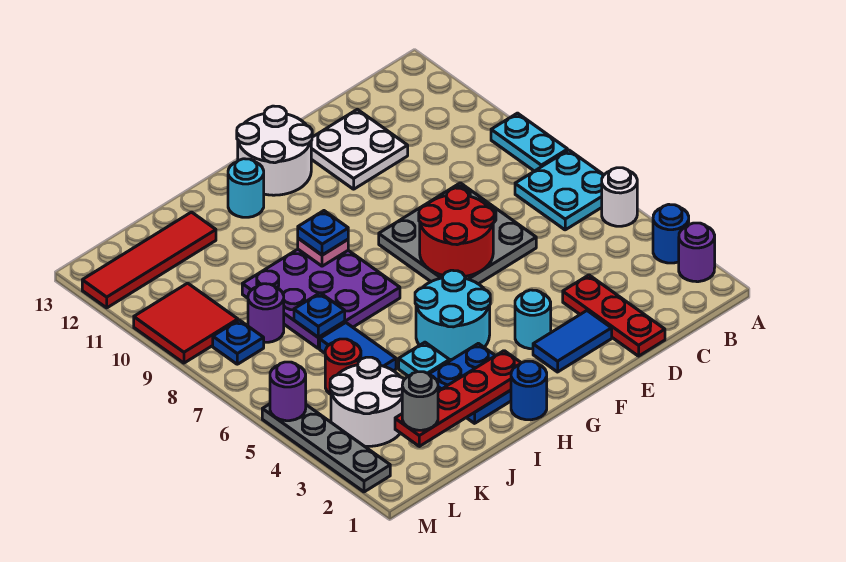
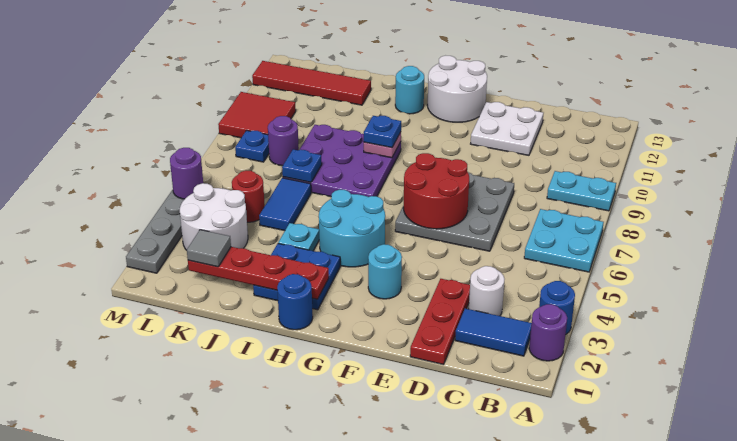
white round brick A5 level 1 -> white round brick C3 level 1
cyan plate A8:A9 level 1 -> cyan plate A9:B9 level 1
blue tile E2:F2 level 1 -> blue tile B2:C2 level 1
grey round brick K2 level 3 -> grey tile K2 level 3

